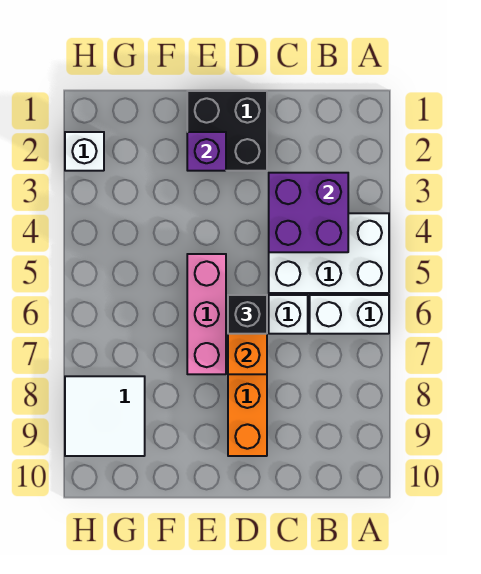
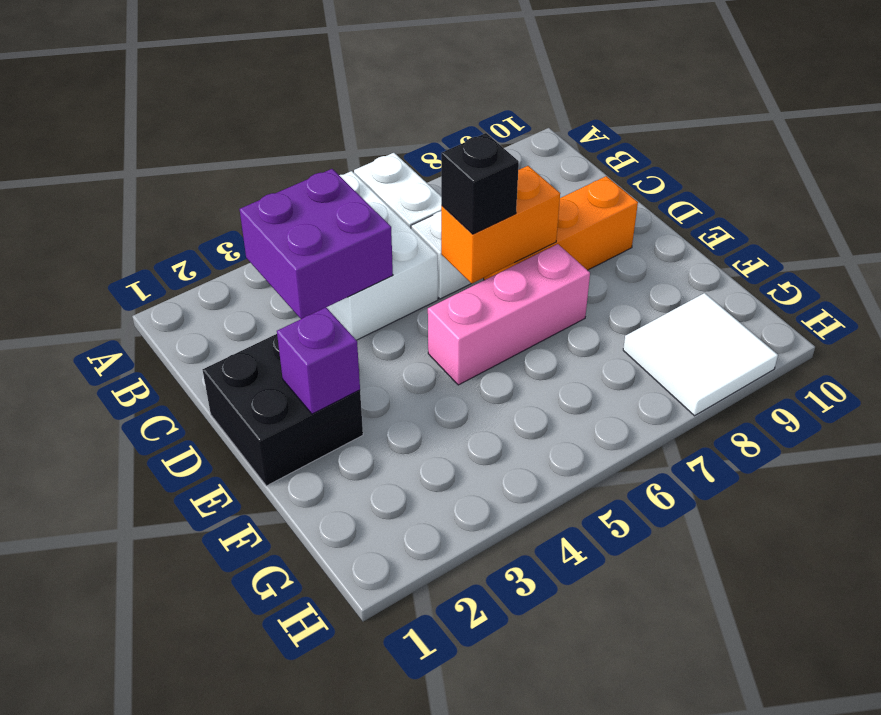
white brick H2 level 1 -> none

